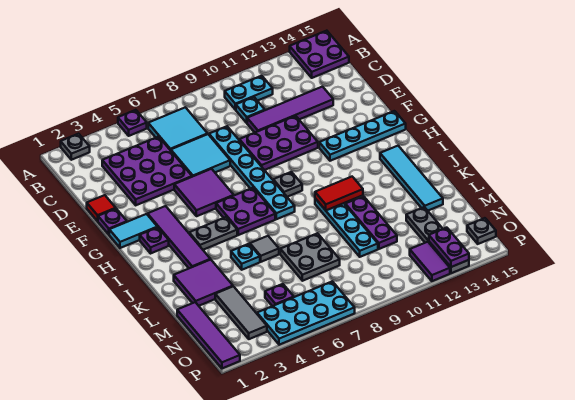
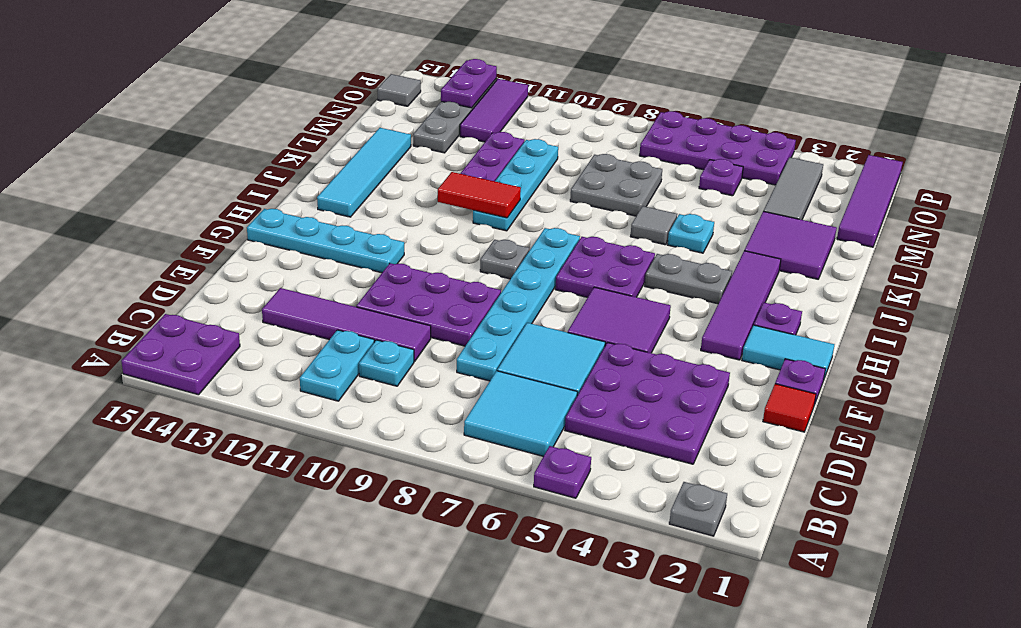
cyan plate B10:B11 level 1 -> cyan plate B11:C11 level 1
cyan plate O4:P7 level 1 -> purple plate O4:P7 level 1
purple tile O12:P12 level 1 -> purple tile N12:P12 level 1
grey plate O15 level 1 -> grey tile O15 level 1

